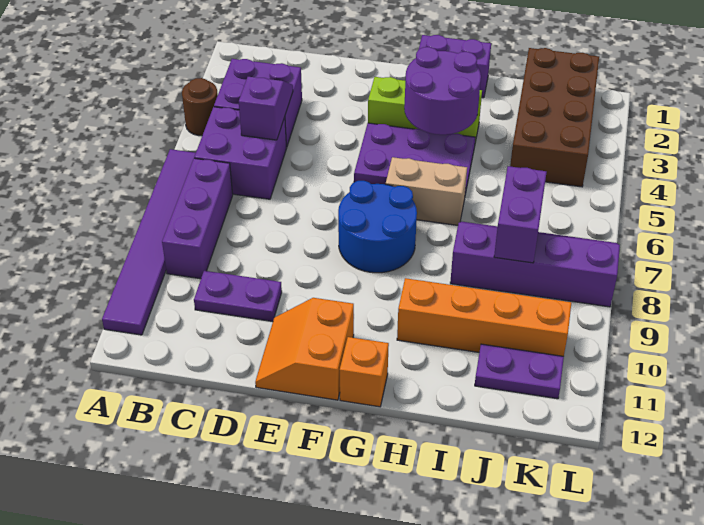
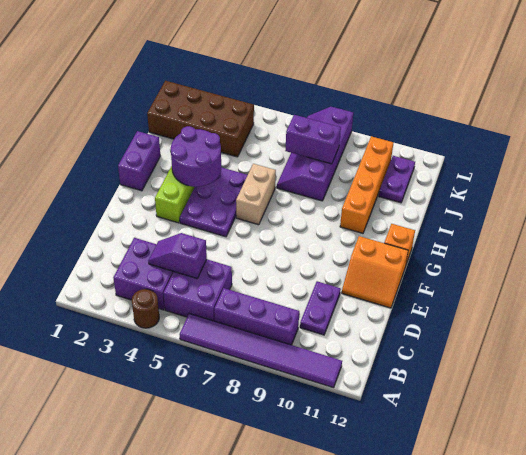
blue round brick F7:G8 level 1 -> none

